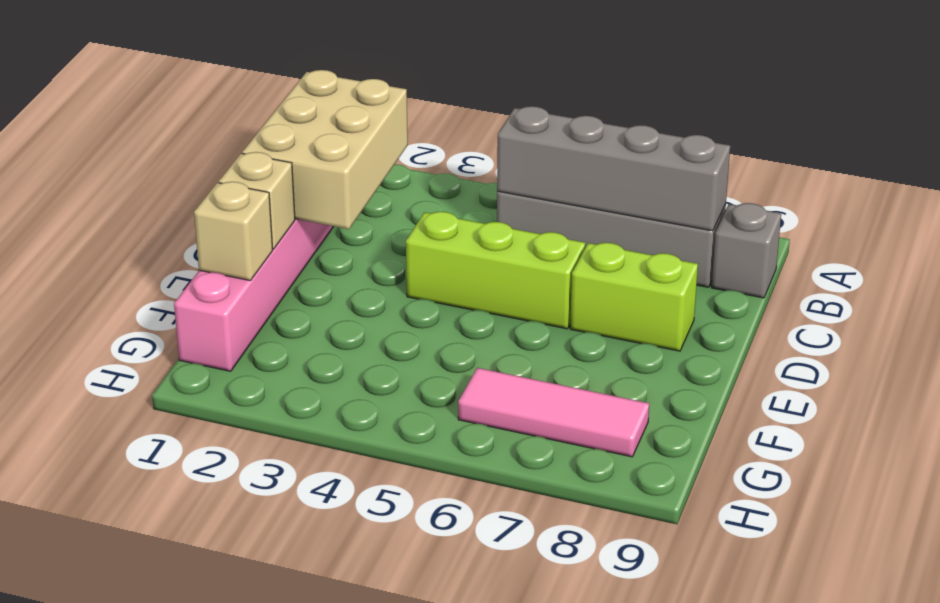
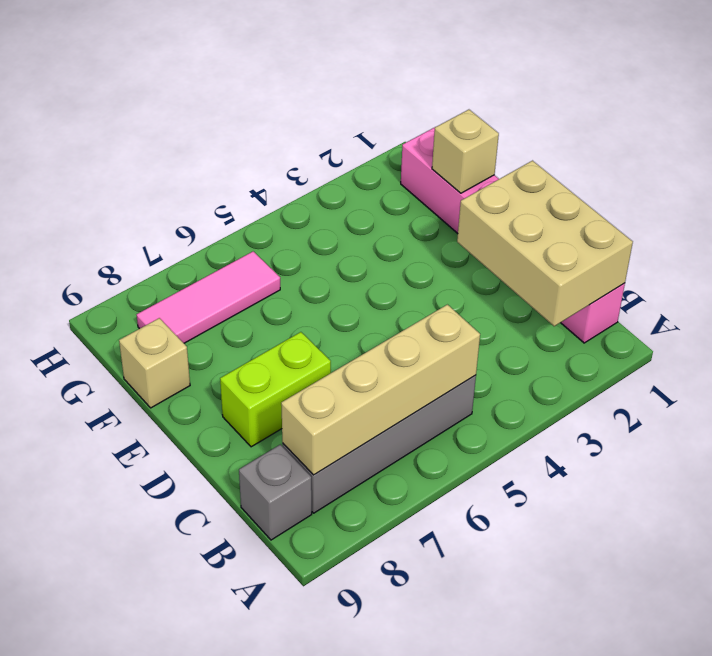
grey brick B5:B8 level 2 -> tan brick B5:B8 level 2
lime brick D4:D6 level 1 -> none
tan brick E1 level 2 -> tan brick F9 level 1

